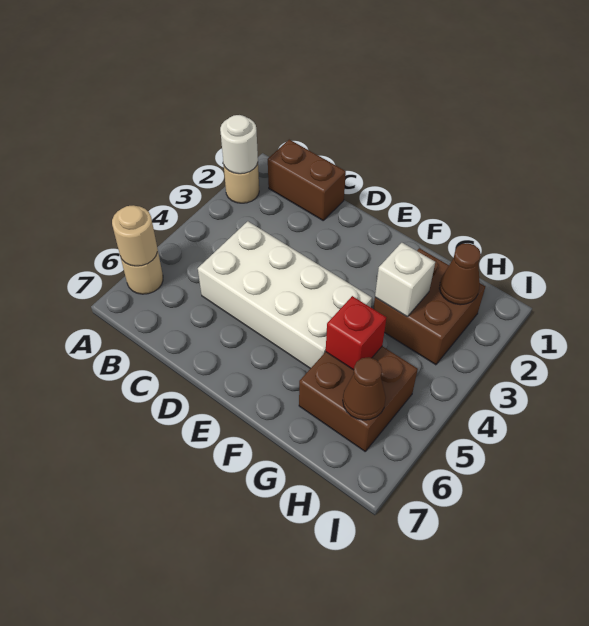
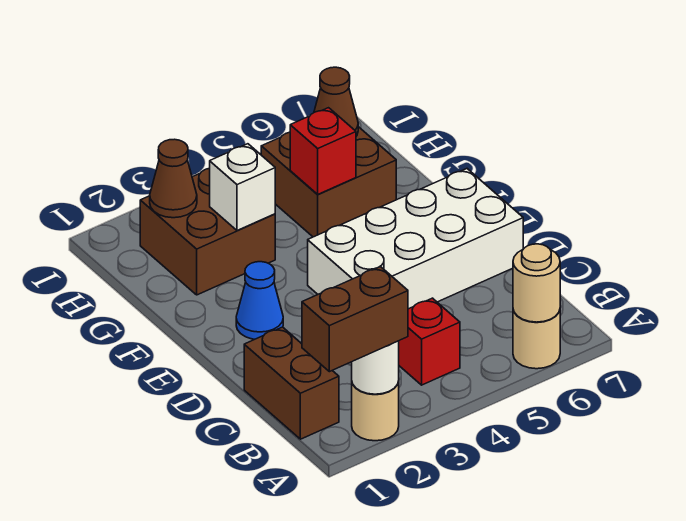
none -> brown brick A1:A2 level 3
none -> red brick B4 level 1
white brick C4:F5 level 1 -> white brick D4:E7 level 1
none -> blue cone E2 level 1

